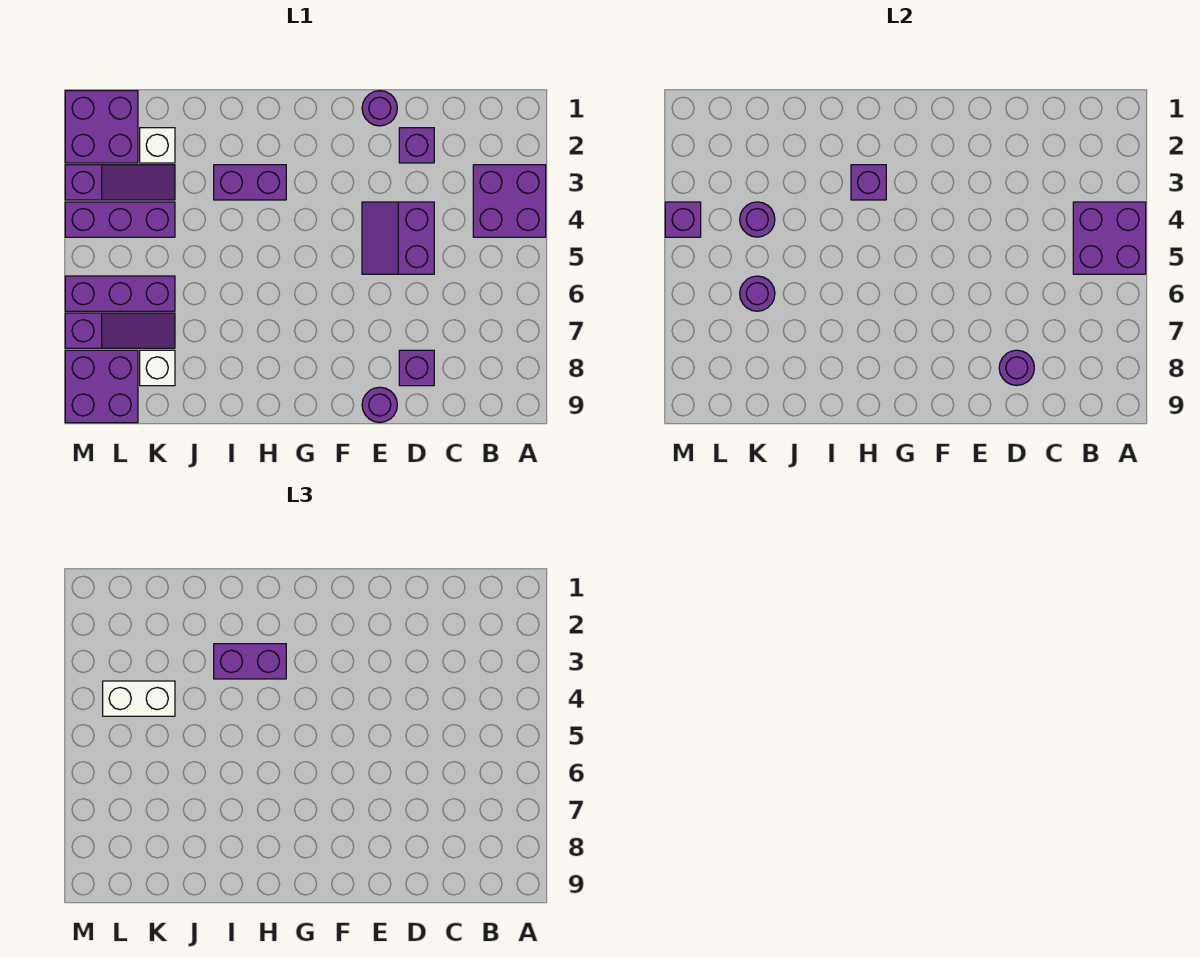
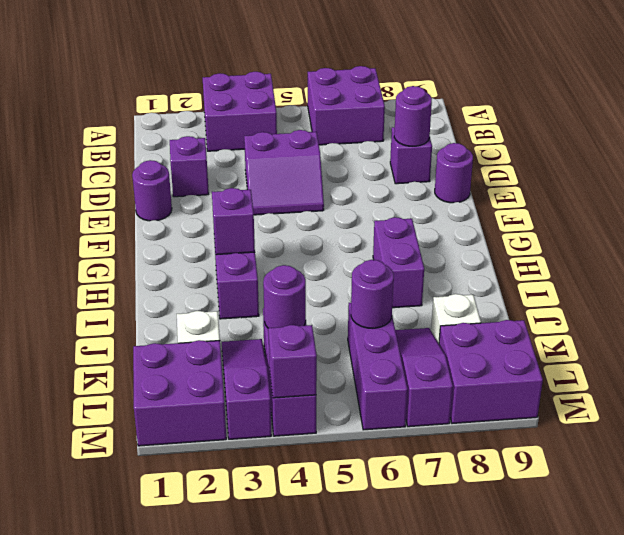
purple brick A4:B5 level 2 -> purple brick A6:B7 level 1
purple brick H3:I3 level 3 -> purple brick H7:I7 level 1
white brick K4:L4 level 3 -> none

